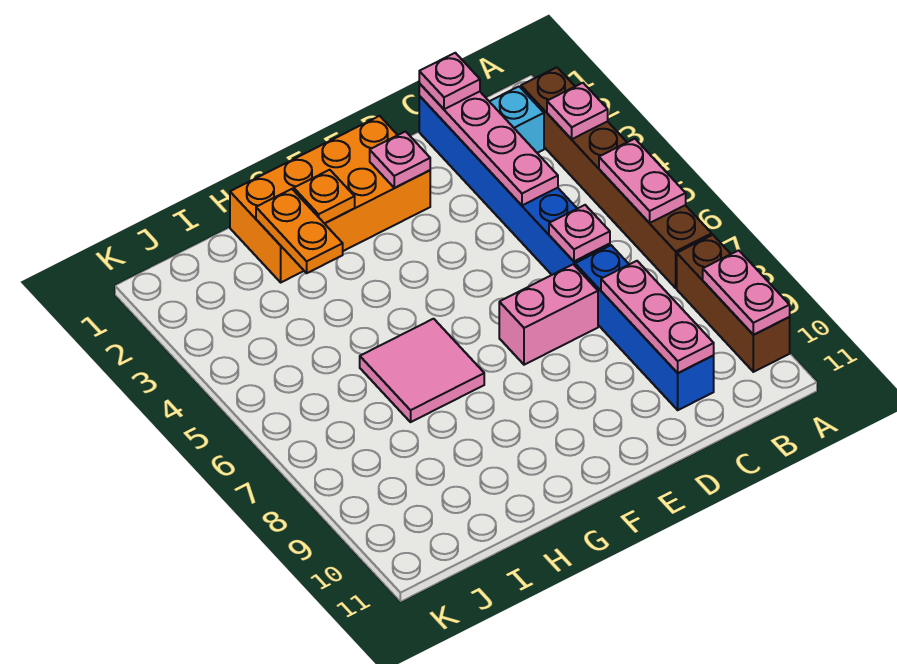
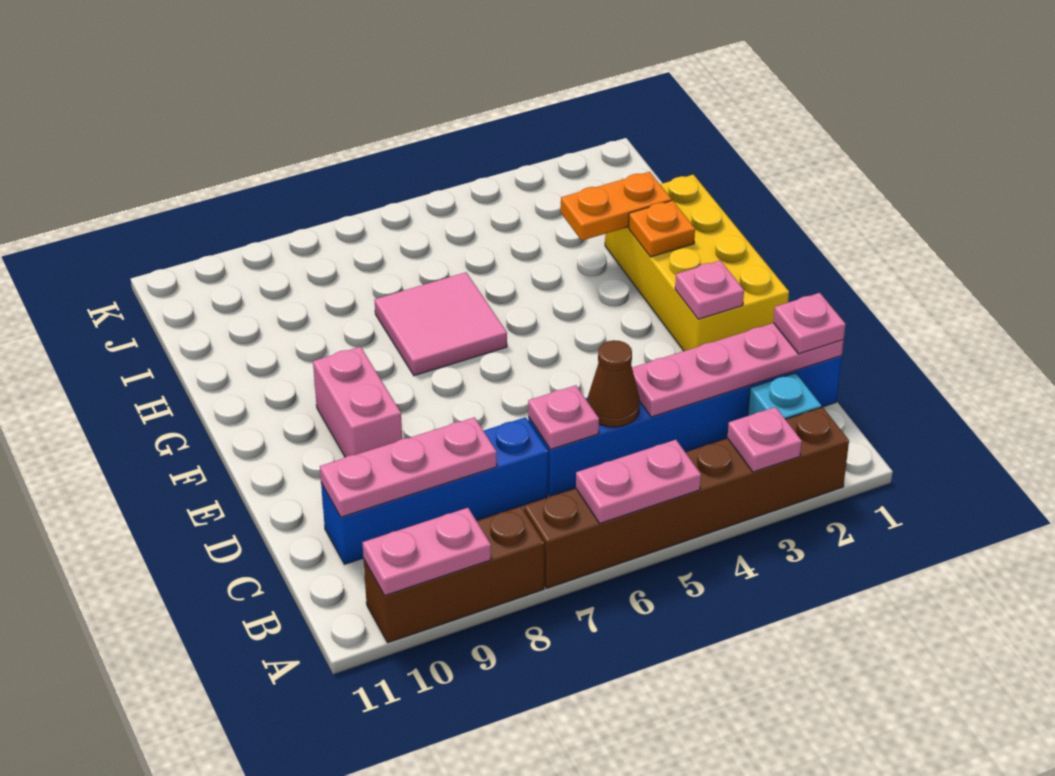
none -> brown cone C5 level 2
pink brick D7:E7 level 1 -> pink brick E9:F9 level 1
orange brick E1:H2 level 1 -> yellow brick E1:H2 level 1

